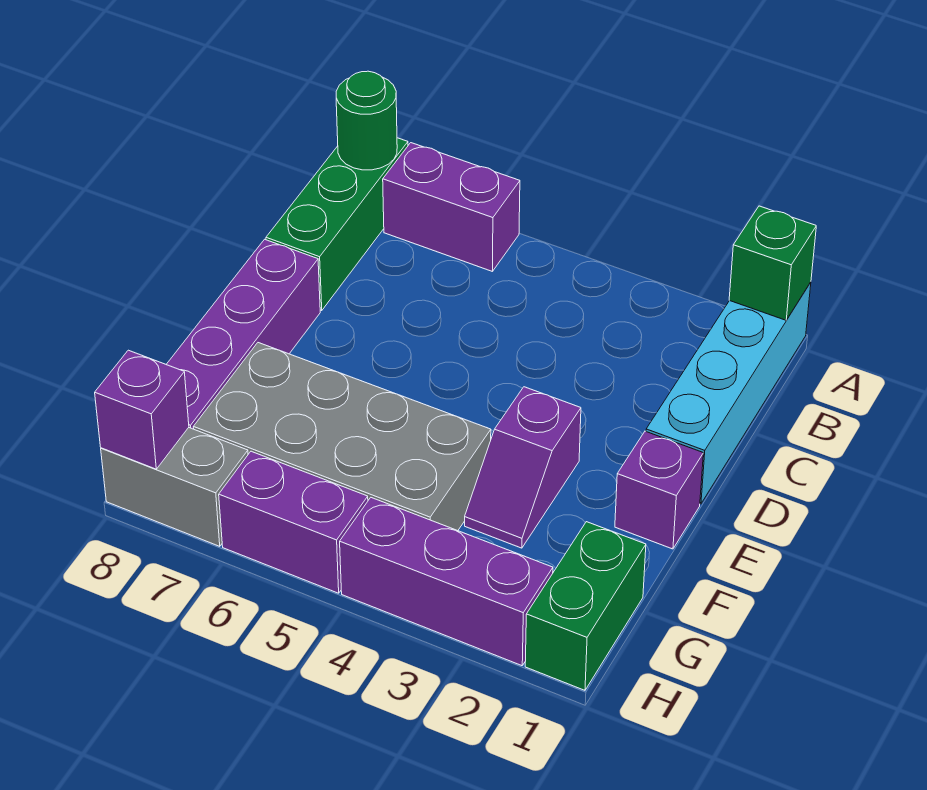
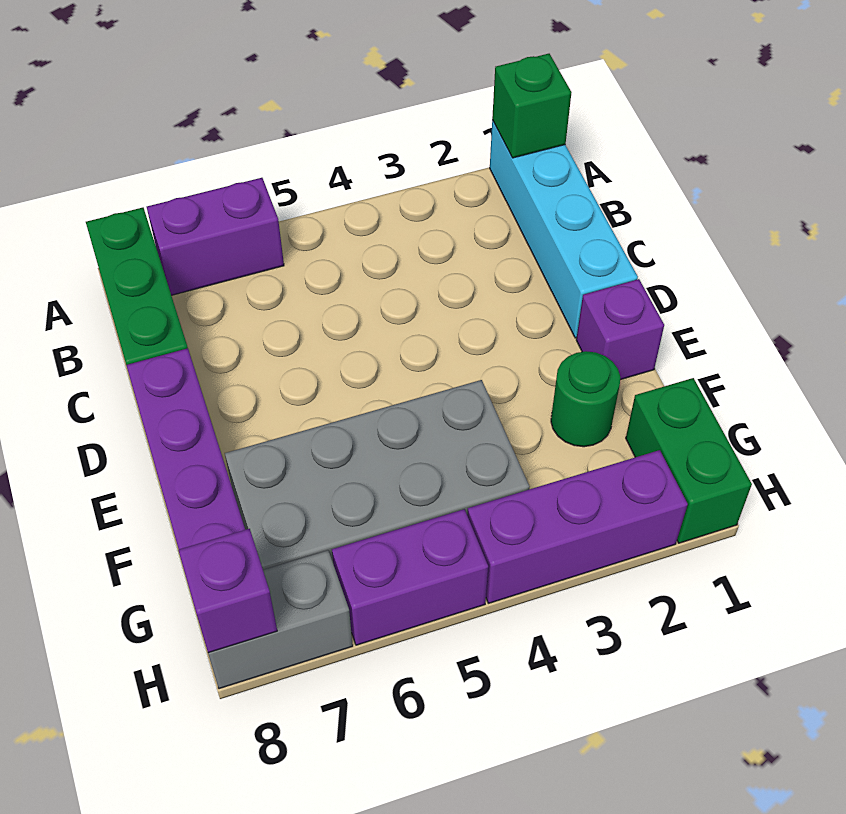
green round brick A8 level 2 -> green round brick F2 level 1
purple slope E3:F3 level 1 top E -> none

